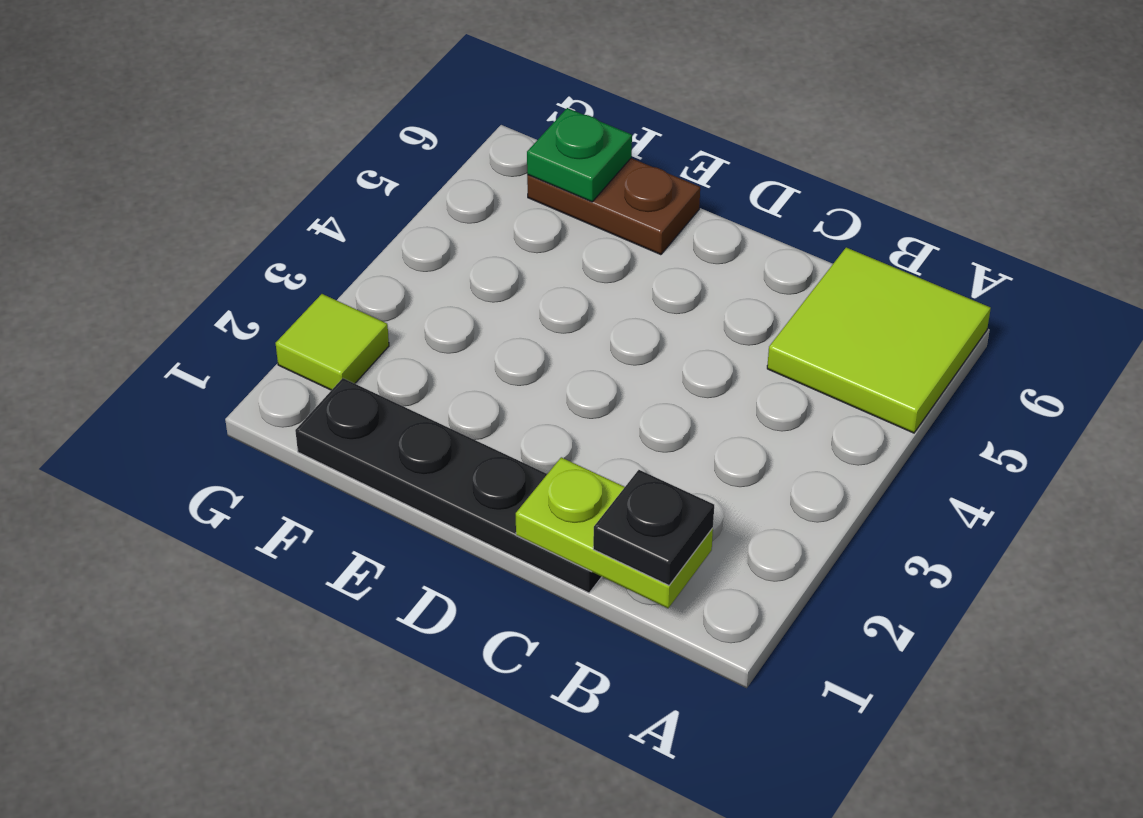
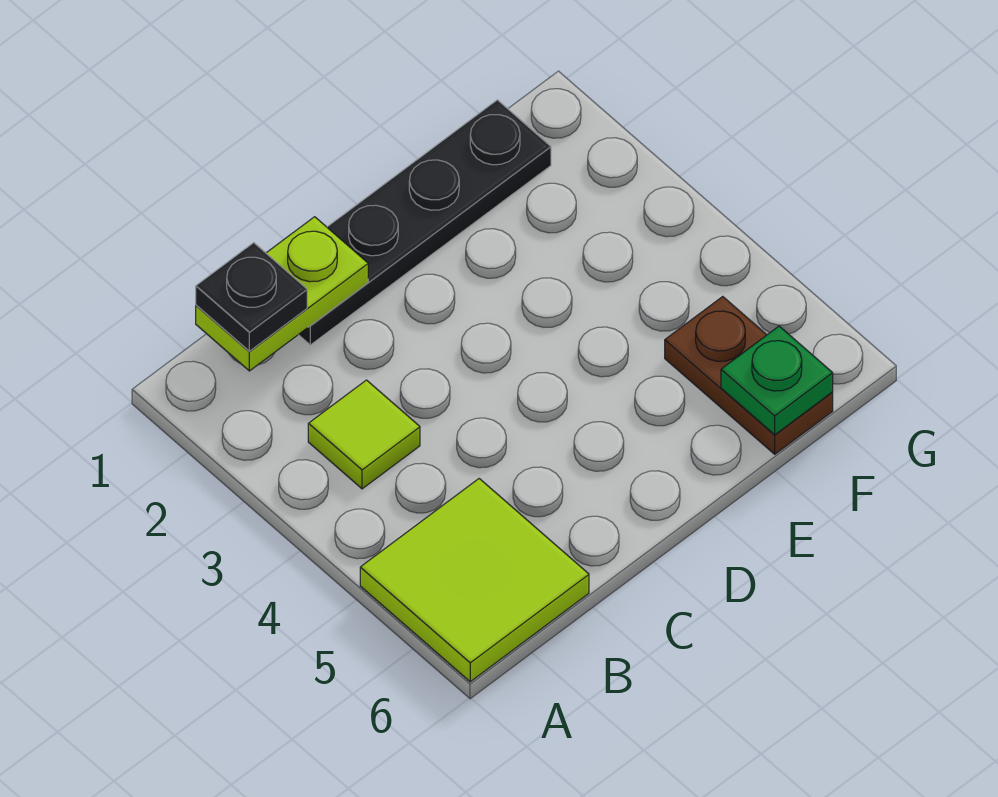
brown plate E6:F6 level 1 -> brown plate F5:F6 level 1
lime tile G2 level 1 -> lime tile B3 level 1

